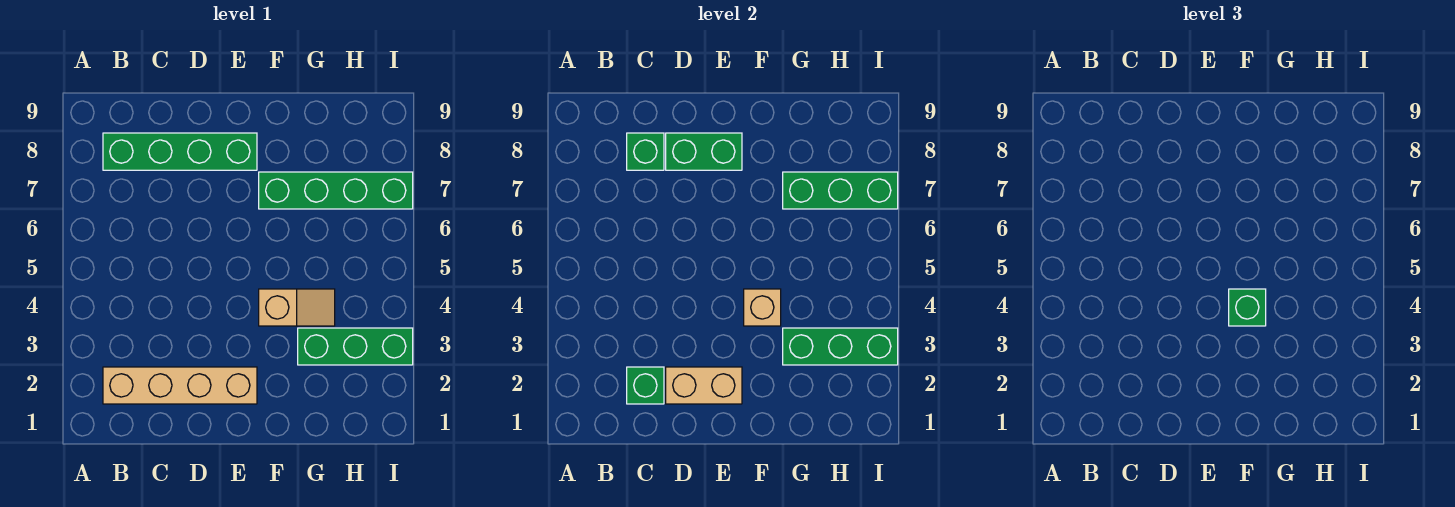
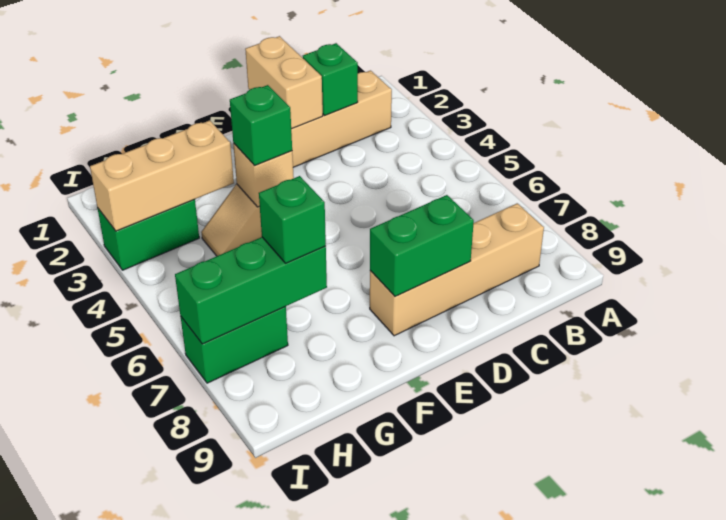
green brick B8:E8 level 1 -> tan brick B8:E8 level 1
green brick C8 level 2 -> green brick G7 level 3
tan brick D2:E2 level 2 -> tan brick D1:D2 level 2
green brick F7:I7 level 1 -> green brick H7:I7 level 1
green brick G3:I3 level 1 -> green brick H3:I3 level 1
green brick G3:I3 level 2 -> tan brick G3:I3 level 2

